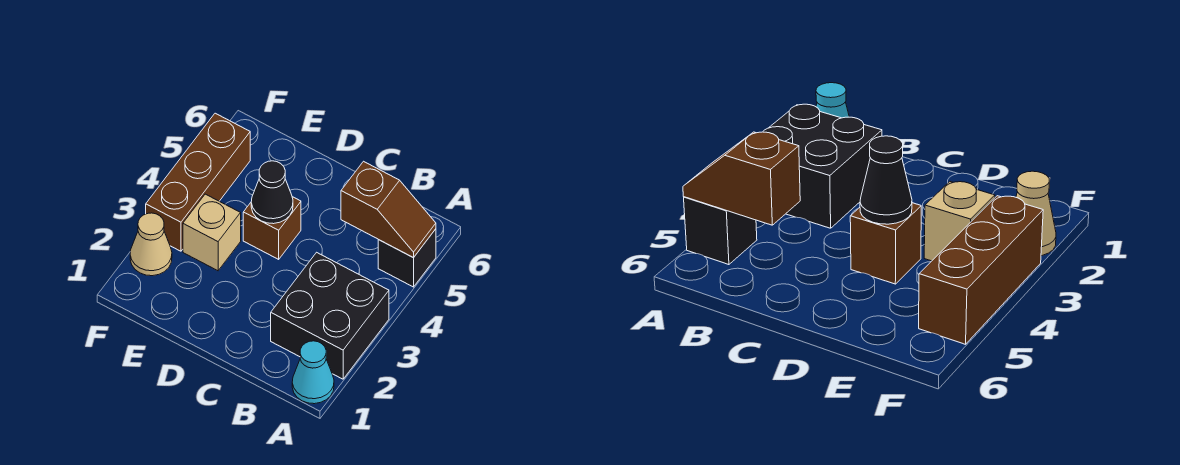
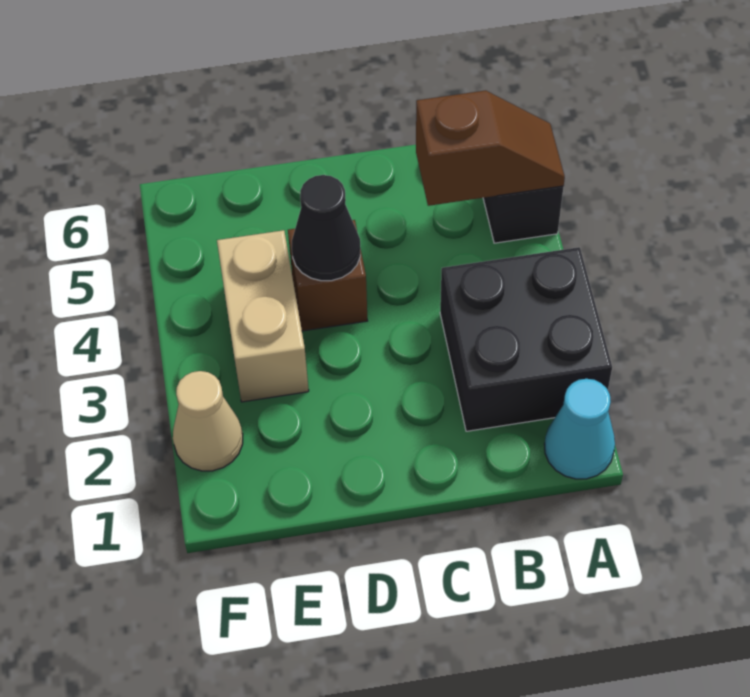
tan brick E3 level 1 -> tan brick E3:E4 level 1
brown brick F3:F5 level 1 -> none

